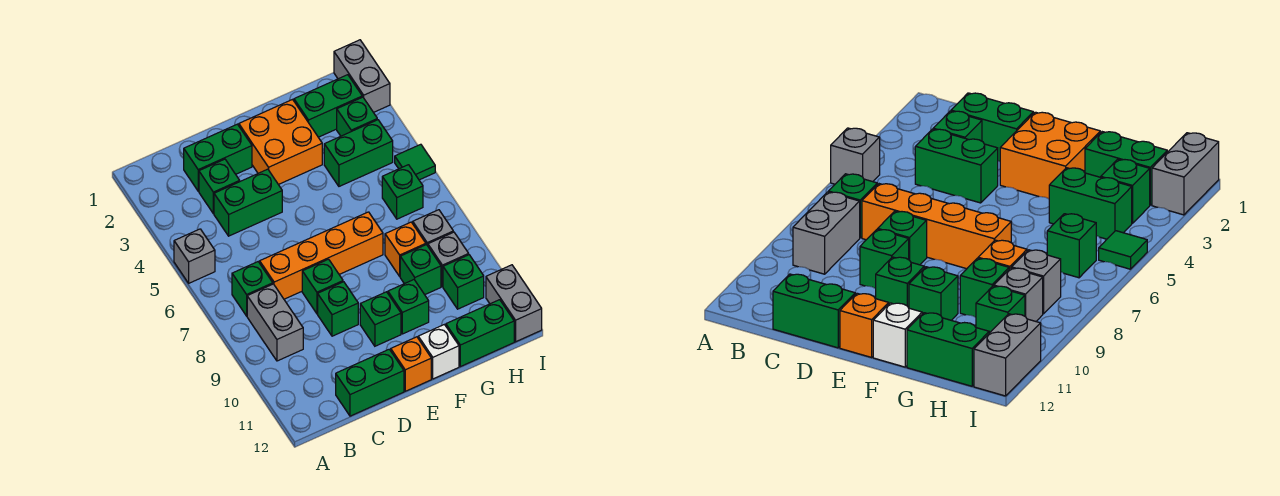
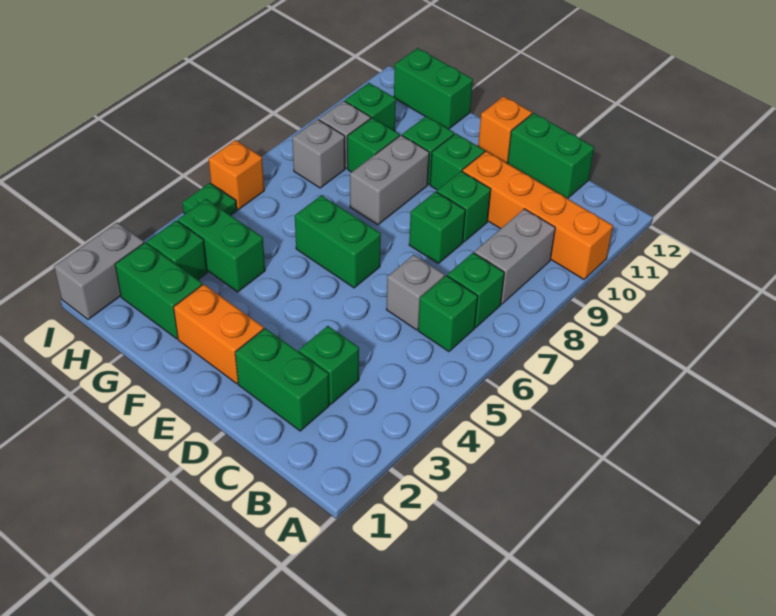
grey brick A5 level 1 -> grey brick C6 level 1
green brick C4:D4 level 1 -> green brick E6:F6 level 1
orange brick C7:F7 level 1 -> orange brick A10:D10 level 1
orange brick E2:F3 level 1 -> orange brick E2:F2 level 1
white brick F12 level 1 -> none
orange brick G8 level 1 -> orange brick I6 level 1
green brick H6 level 1 -> green brick B6 level 1
green tile I5 level 1 -> green plate I5 level 1
grey brick I11:I12 level 1 -> grey brick F8:F9 level 1

